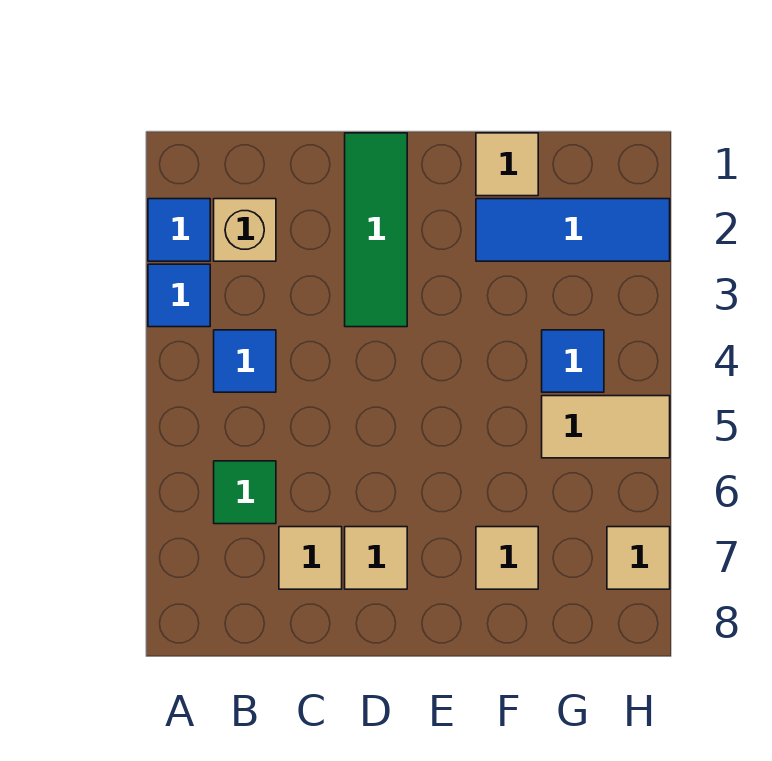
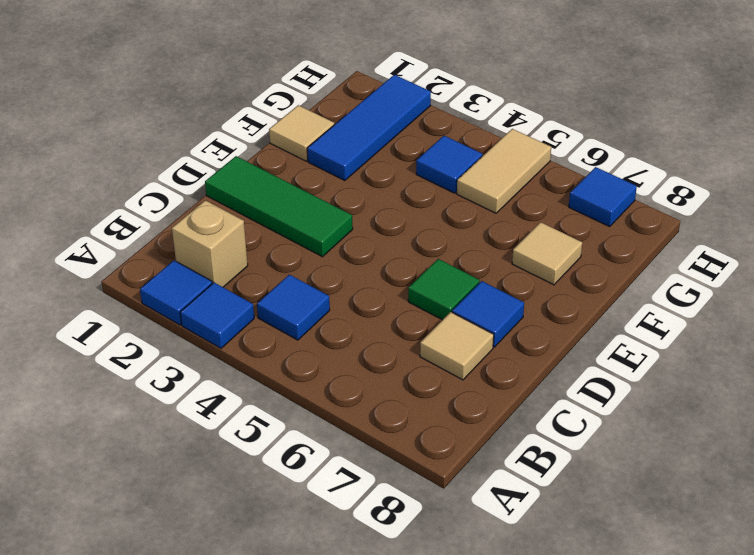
green tile B6 level 1 -> green tile D6 level 1
tan tile D7 level 1 -> blue tile D7 level 1
tan tile H7 level 1 -> blue tile H7 level 1

